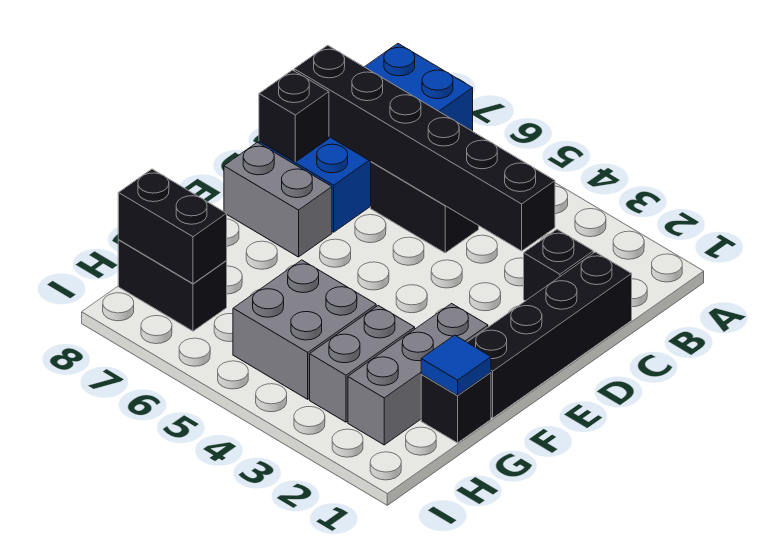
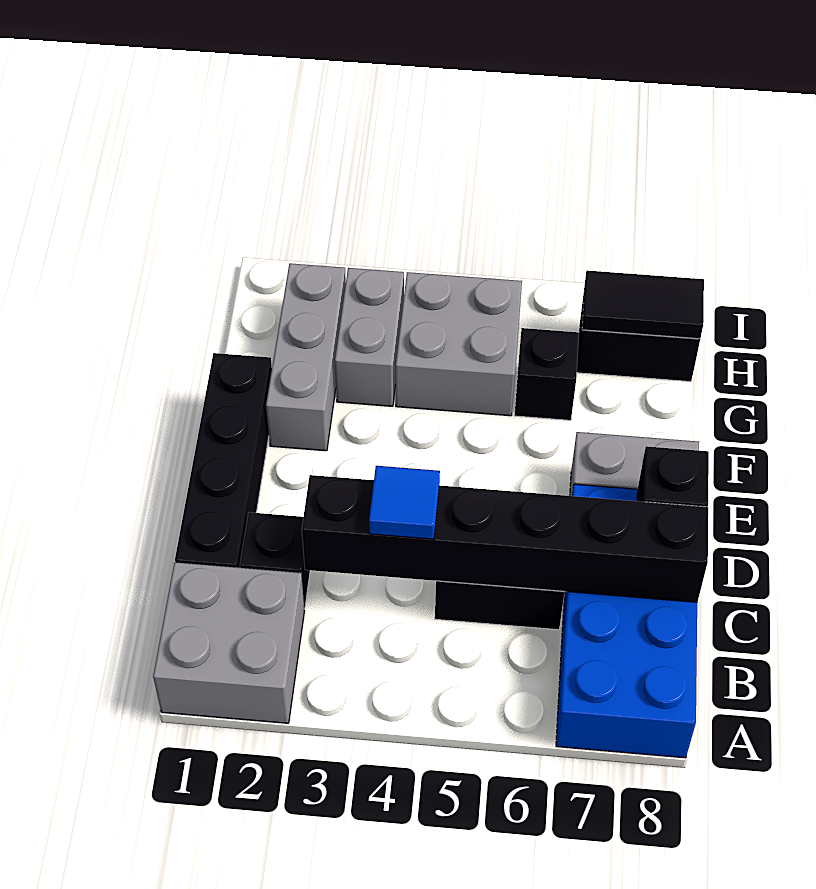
none -> grey brick A1:B2 level 1
black brick G1 level 1 -> black brick G6 level 1
blue tile G1 level 2 -> blue tile C4 level 3
black brick H7:H8 level 2 -> black tile H7:H8 level 2

